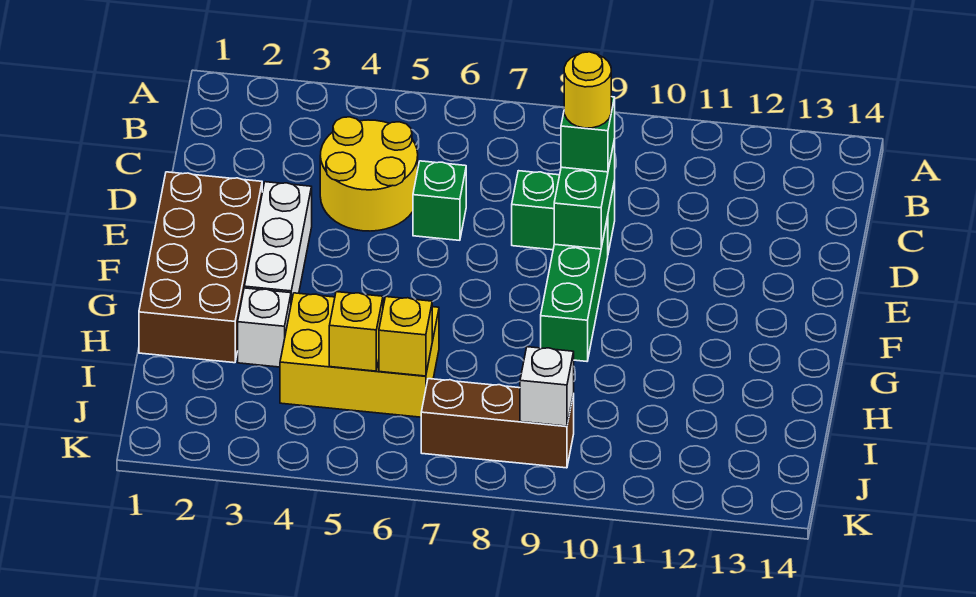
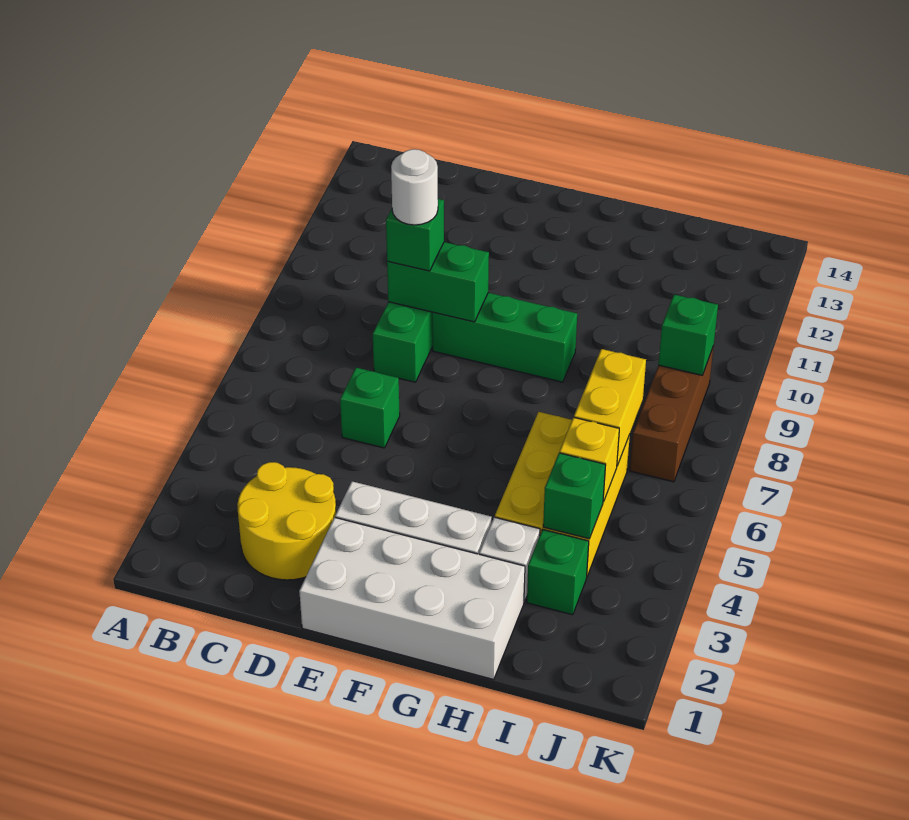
yellow round brick C4:D5 level 1 -> yellow round brick C2:D3 level 1
yellow round brick D9 level 4 -> white round brick D9 level 4
brown brick E1:H2 level 1 -> white brick E1:H2 level 1
none -> green brick I3 level 1
none -> green brick I4 level 2
yellow brick I6 level 2 -> yellow brick I6:I7 level 2
white brick J9 level 2 -> green brick J9 level 2

